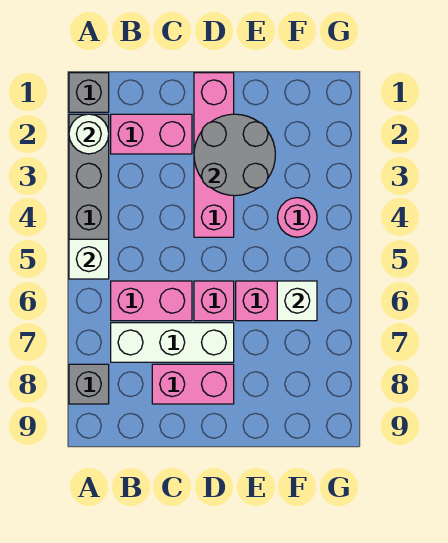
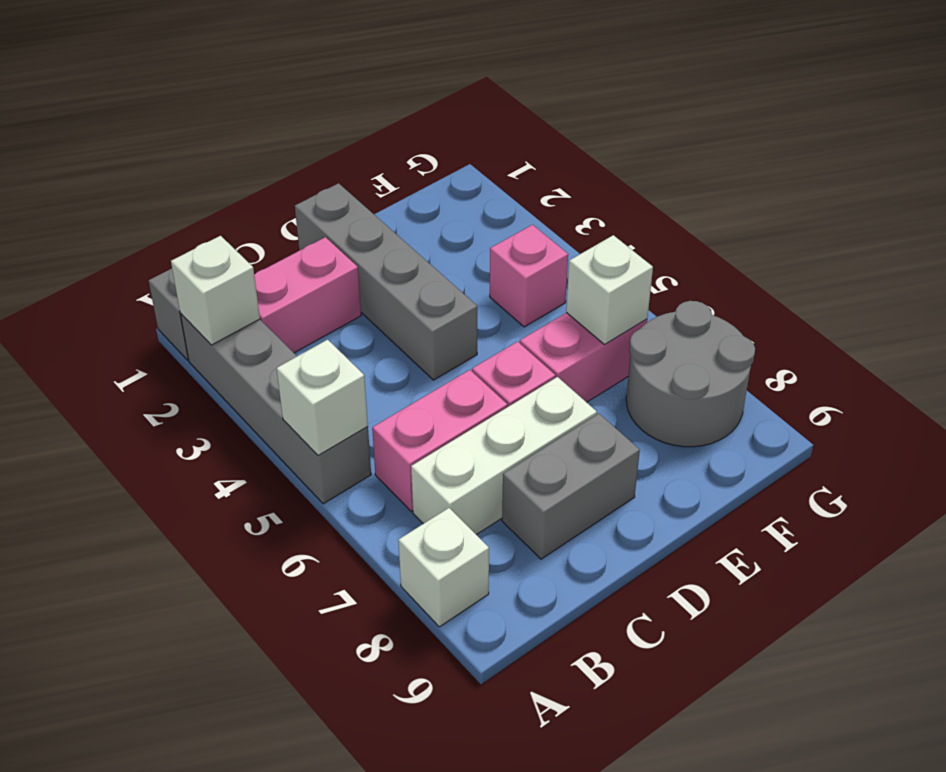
white round brick A2 level 2 -> white brick A2 level 2
grey brick A8 level 1 -> white brick A8 level 1
pink brick C8:D8 level 1 -> grey brick C8:D8 level 1
pink brick D1:D4 level 1 -> grey brick D1:D4 level 1
grey round brick D2:E3 level 2 -> grey round brick F7:G8 level 1
pink round brick F4 level 1 -> pink brick F4 level 1

